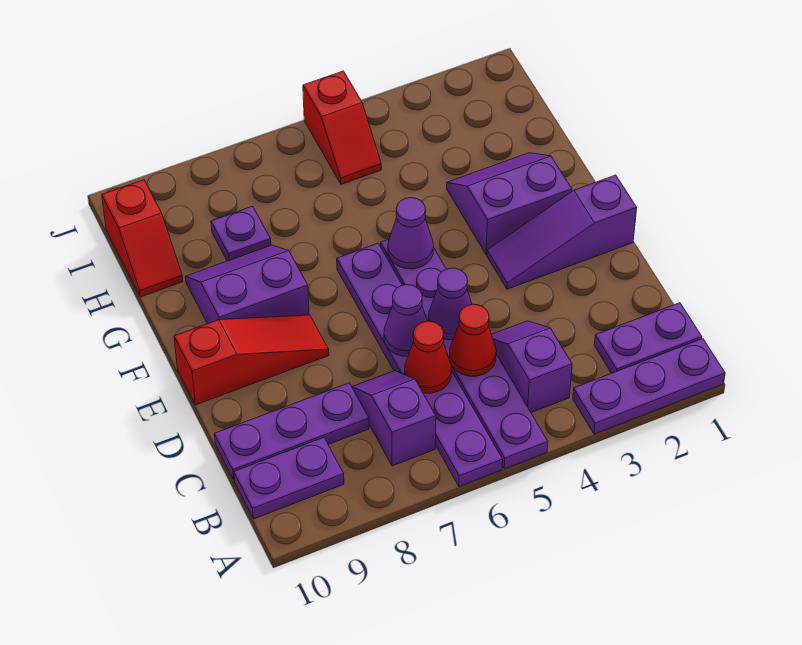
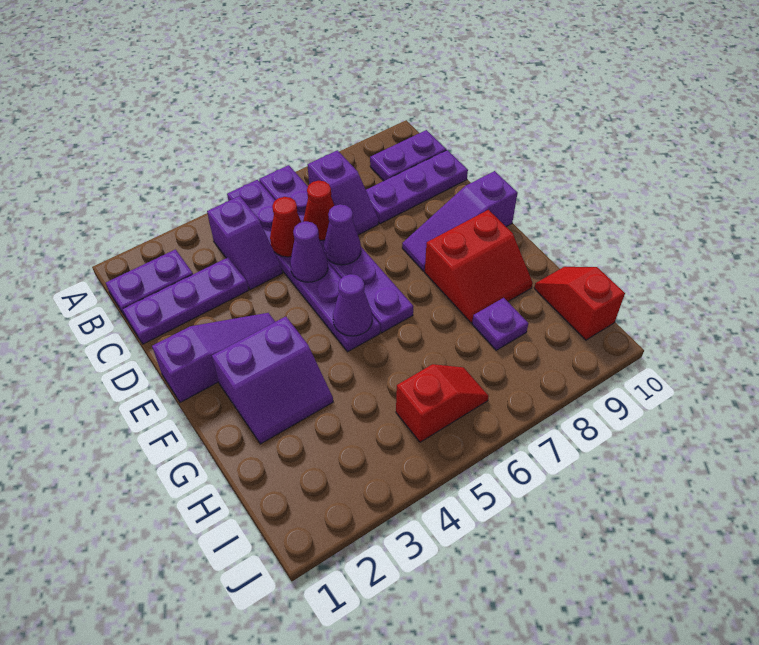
purple plate A1:A3 level 1 -> purple plate C1:C3 level 1
red slope E8:E10 level 1 top 10 -> purple slope E8:E10 level 1 top 10
purple slope F8:G9 level 1 top F -> red slope F8:G9 level 1 top F
red slope I5:J5 level 1 top J -> red slope I5:I6 level 1 top 5

